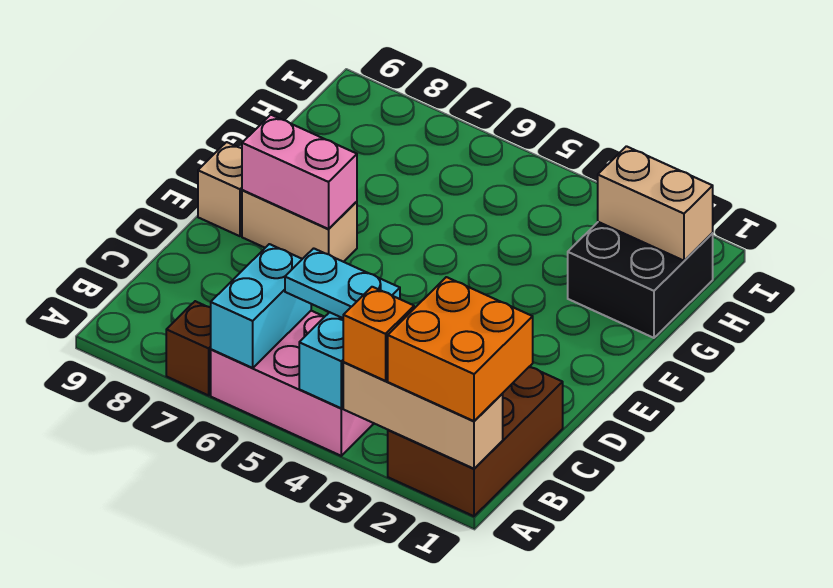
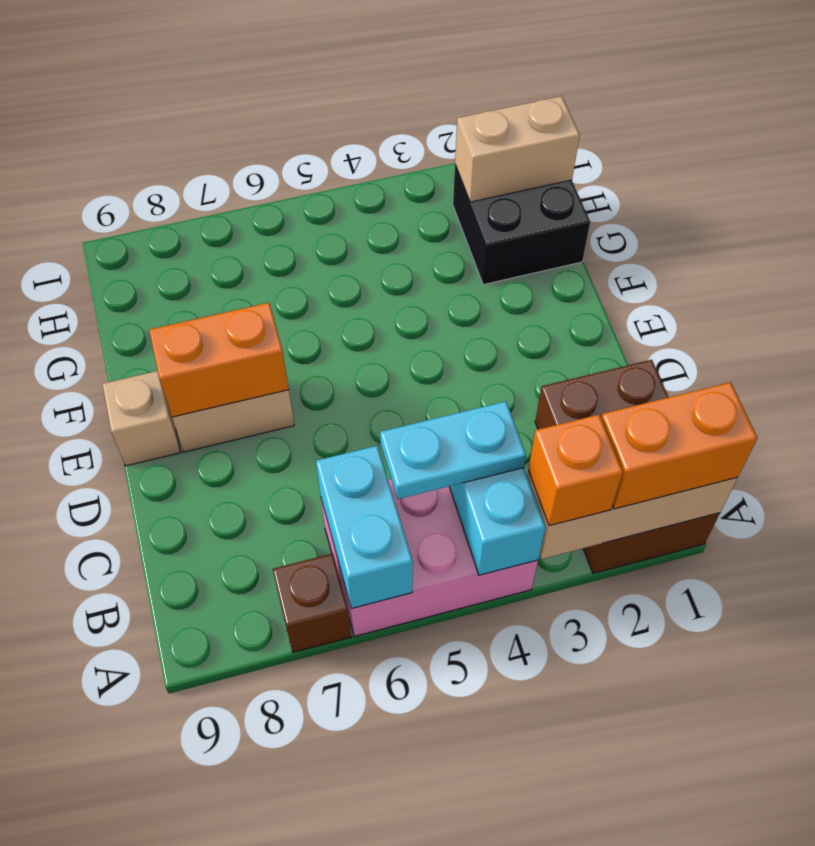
orange brick A1:B2 level 3 -> orange brick A1:A2 level 3
pink brick E7:E8 level 2 -> orange brick E7:E8 level 2

